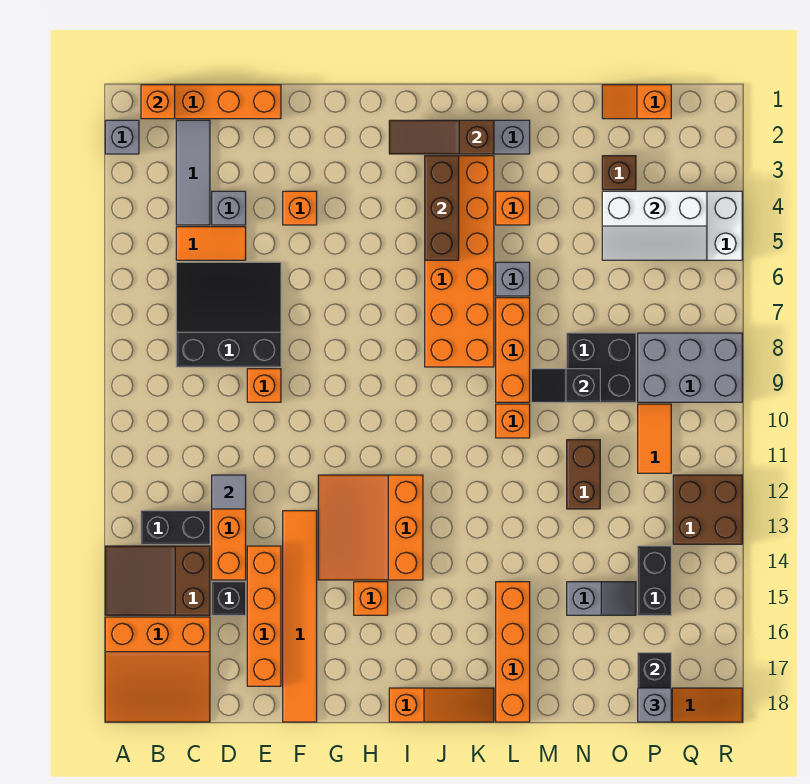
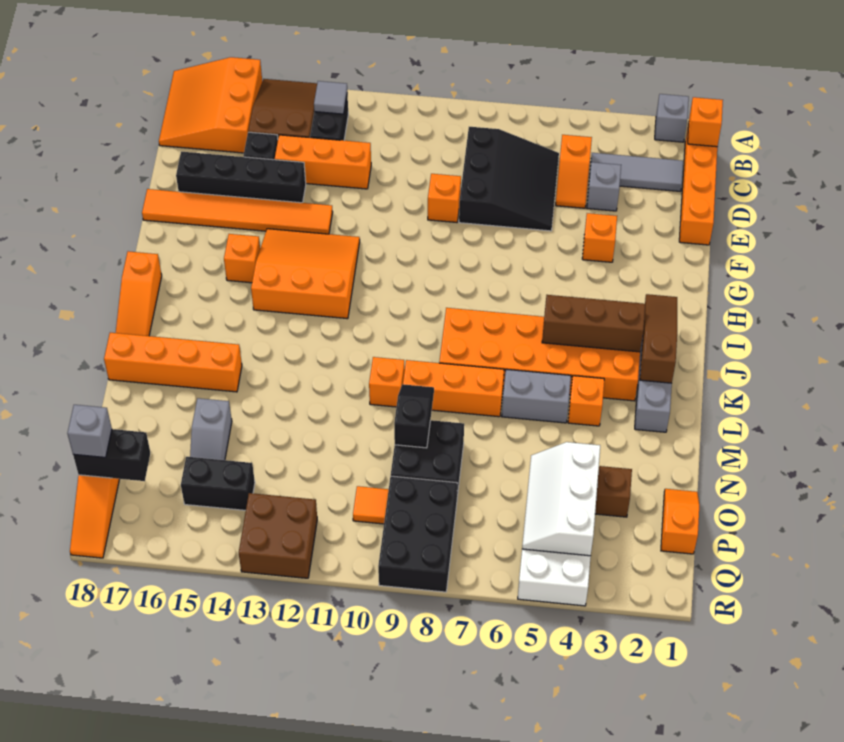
orange tile C5:D5 level 1 -> orange slope C5:D5 level 1 top C
grey tile D12 level 2 -> grey tile B13 level 2
orange brick E14:E17 level 1 -> black brick E14:E17 level 1
grey brick L6 level 1 -> grey brick L5:L6 level 1
brown brick N11:N12 level 1 -> none
grey brick P8:R9 level 1 -> black brick P8:R9 level 1
orange tile P10:P11 level 1 -> orange tile P10 level 1

